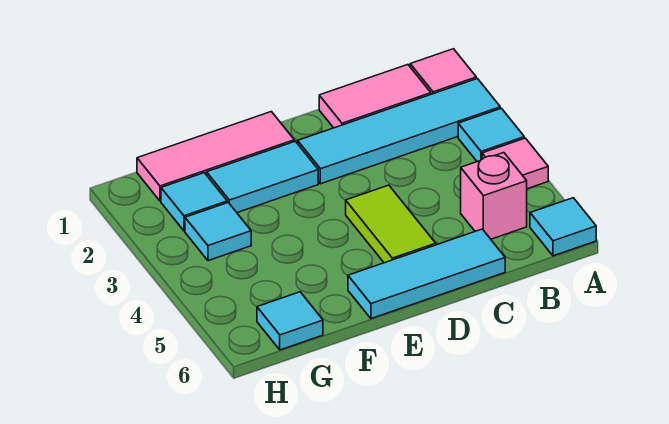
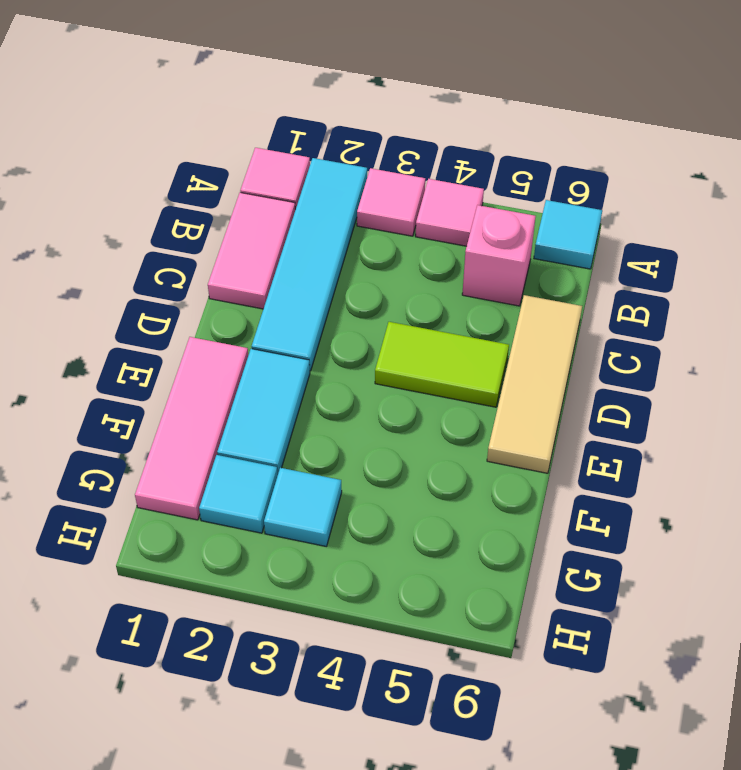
cyan tile A3 level 1 -> pink tile A3 level 1
cyan tile C6:E6 level 1 -> tan tile C6:E6 level 1
cyan tile G6 level 1 -> none

